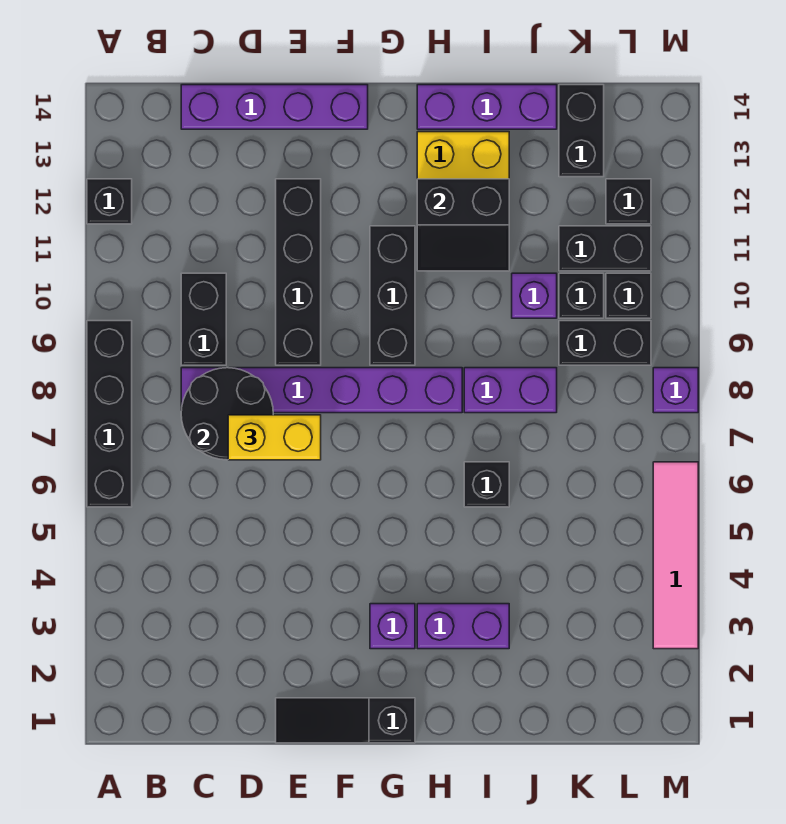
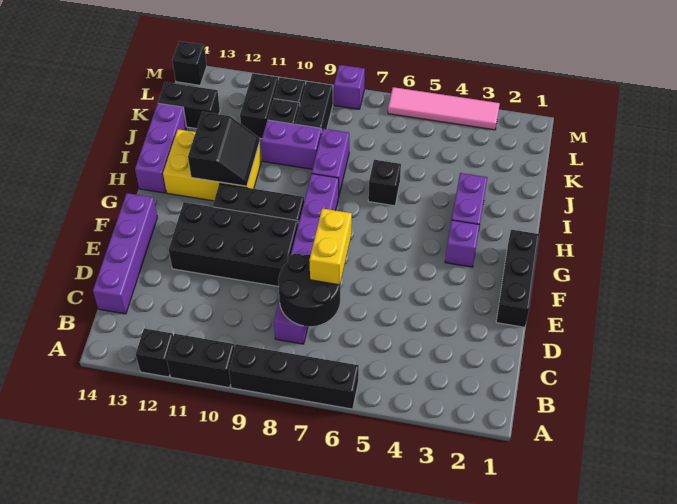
black brick C9:C10 level 1 -> black brick A10:A11 level 1
black slope E1:G1 level 1 top G -> black brick E1:G1 level 1
black brick E9:E12 level 1 -> black brick E9:F12 level 1
purple brick J10 level 1 -> purple brick J9:J10 level 1
black brick L12 level 1 -> black brick M14 level 1

